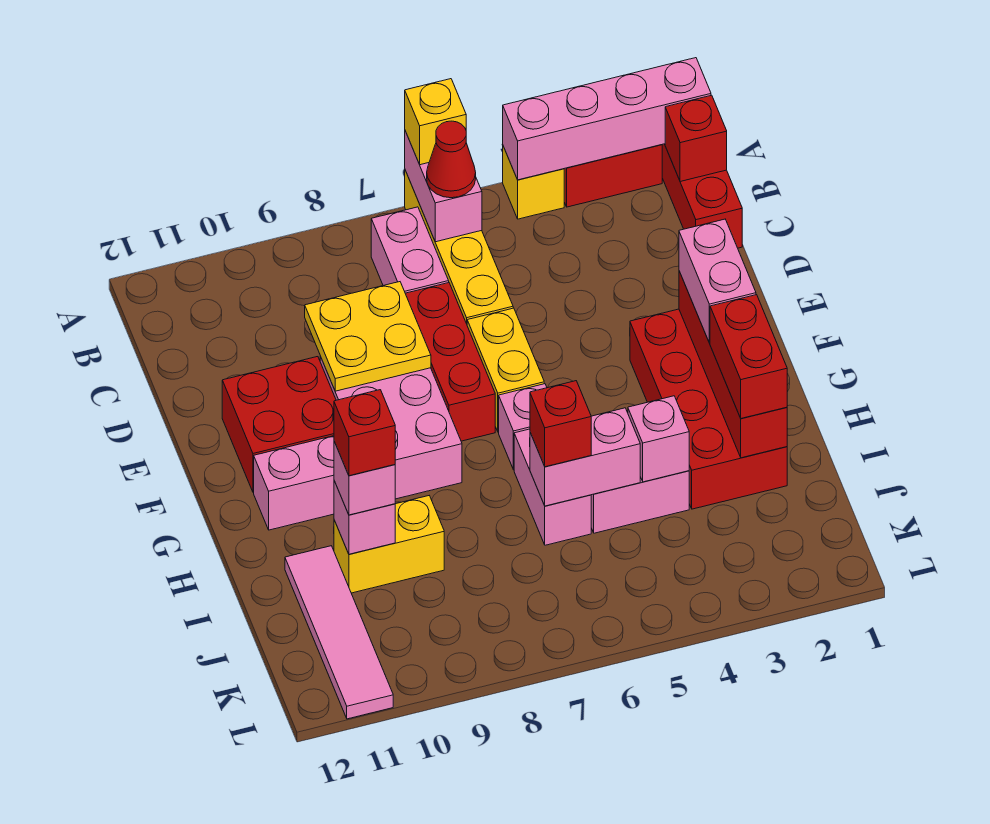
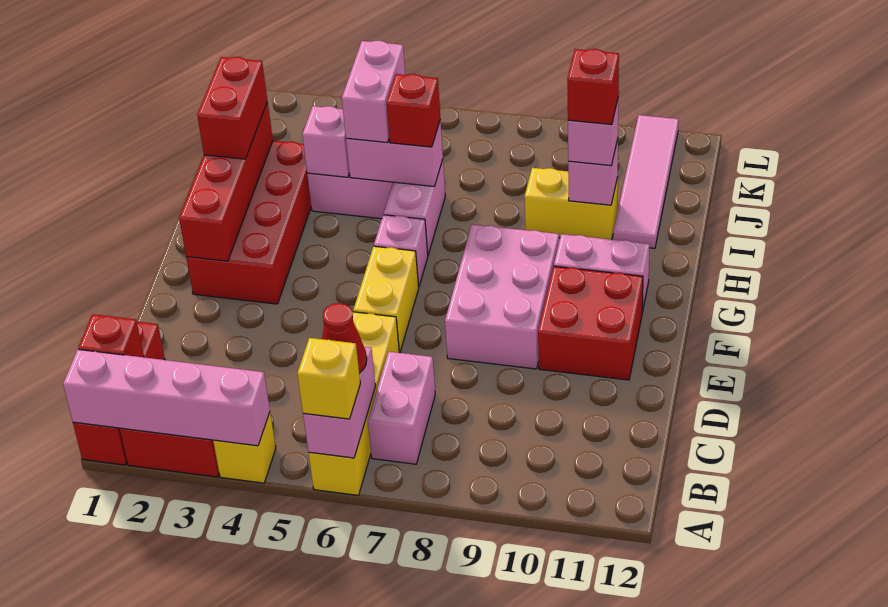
red brick D7:F7 level 1 -> none
yellow plate D8:E9 level 2 -> none
pink brick F2:G2 level 3 -> pink brick I5:J5 level 3

